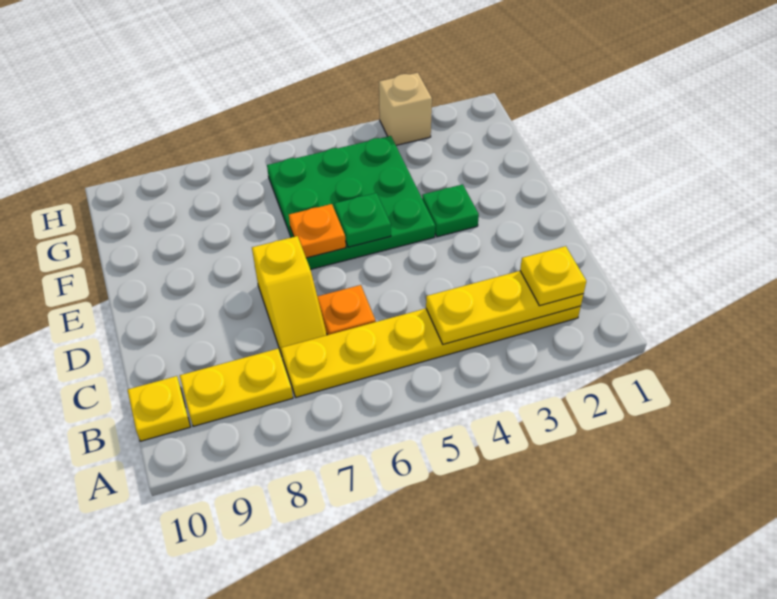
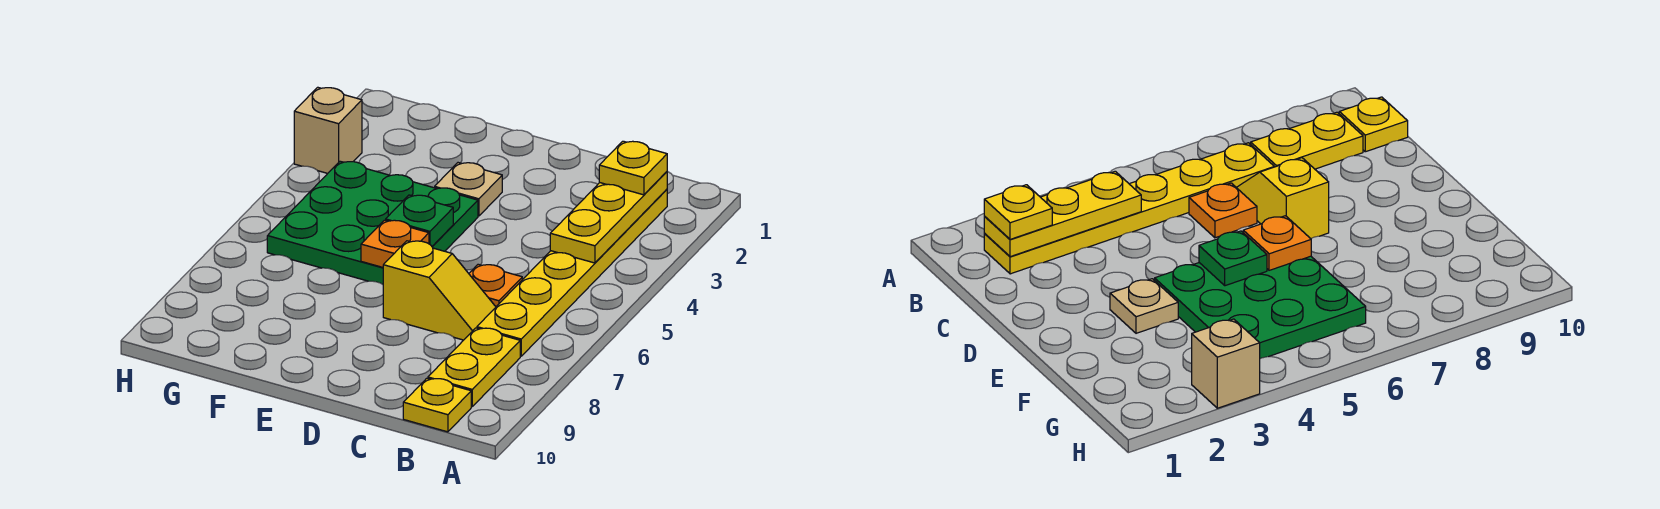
green plate E3 level 1 -> tan plate E3 level 1

